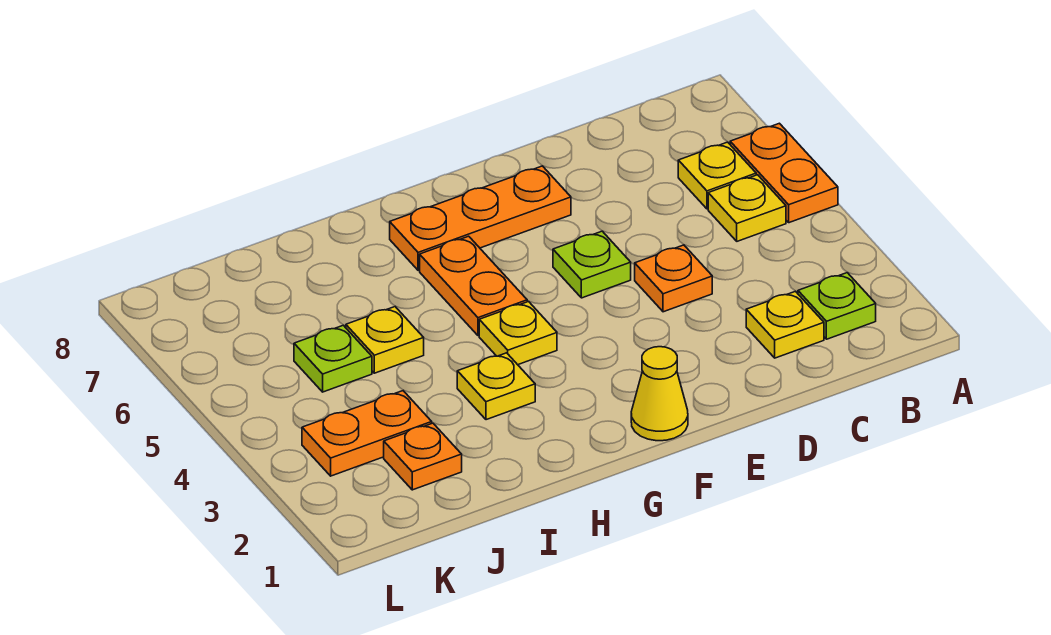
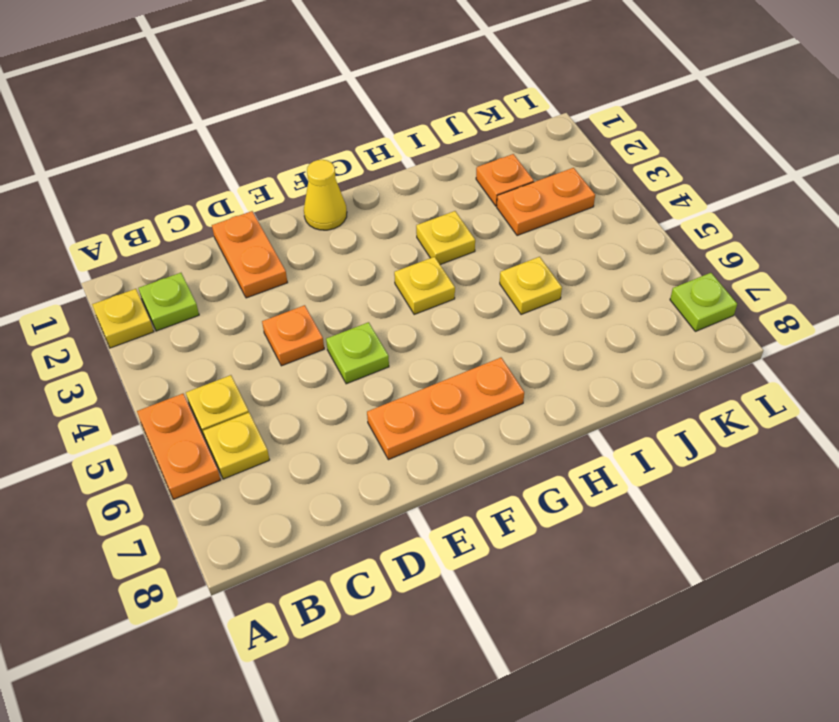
yellow plate C2 level 1 -> yellow plate A2 level 1
orange plate G5:G6 level 1 -> orange plate D1:D2 level 1
lime plate J5 level 1 -> lime plate L7 level 1

